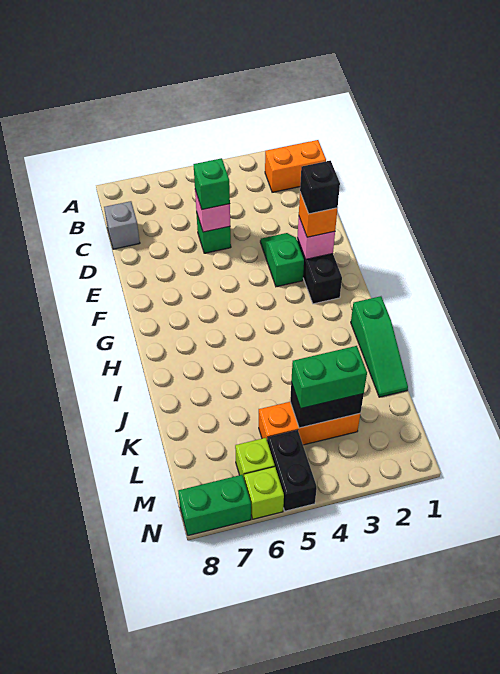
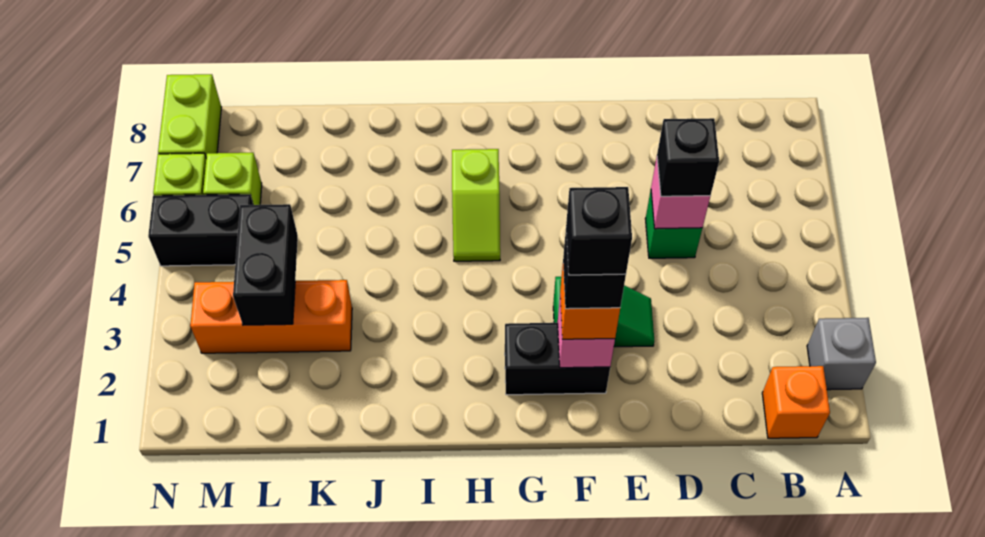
orange brick B1:B2 level 1 -> orange brick B1 level 1
grey brick C8 level 1 -> grey brick A2 level 1
green brick D5 level 3 -> black brick D5 level 3
none -> black brick F2 level 5
none -> lime slope H5:H6 level 1 top 6
green slope I1:K1 level 1 top I -> none
orange brick L3:L5 level 1 -> orange brick K3:M3 level 1
green brick L3:L4 level 3 -> none
green brick N7:N8 level 1 -> lime brick N7:N8 level 1

